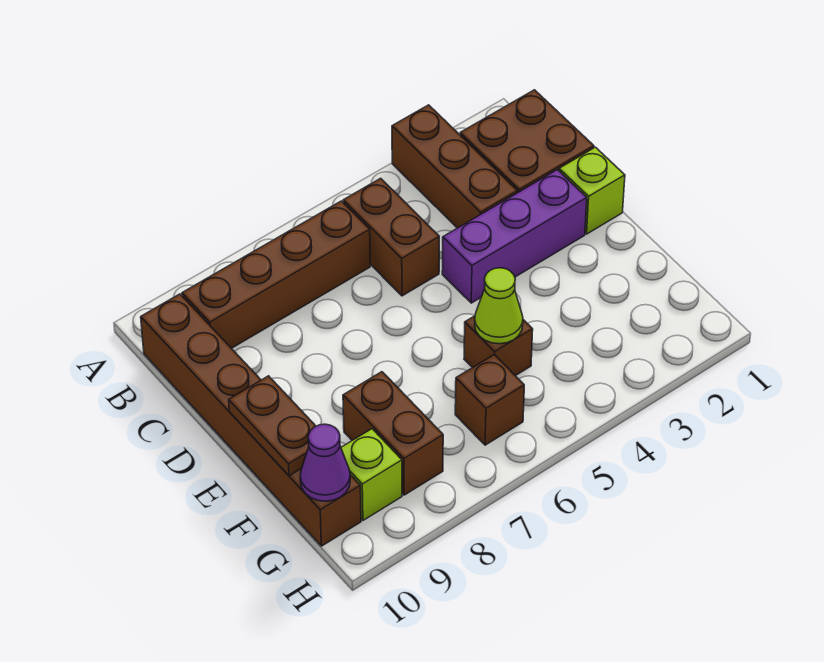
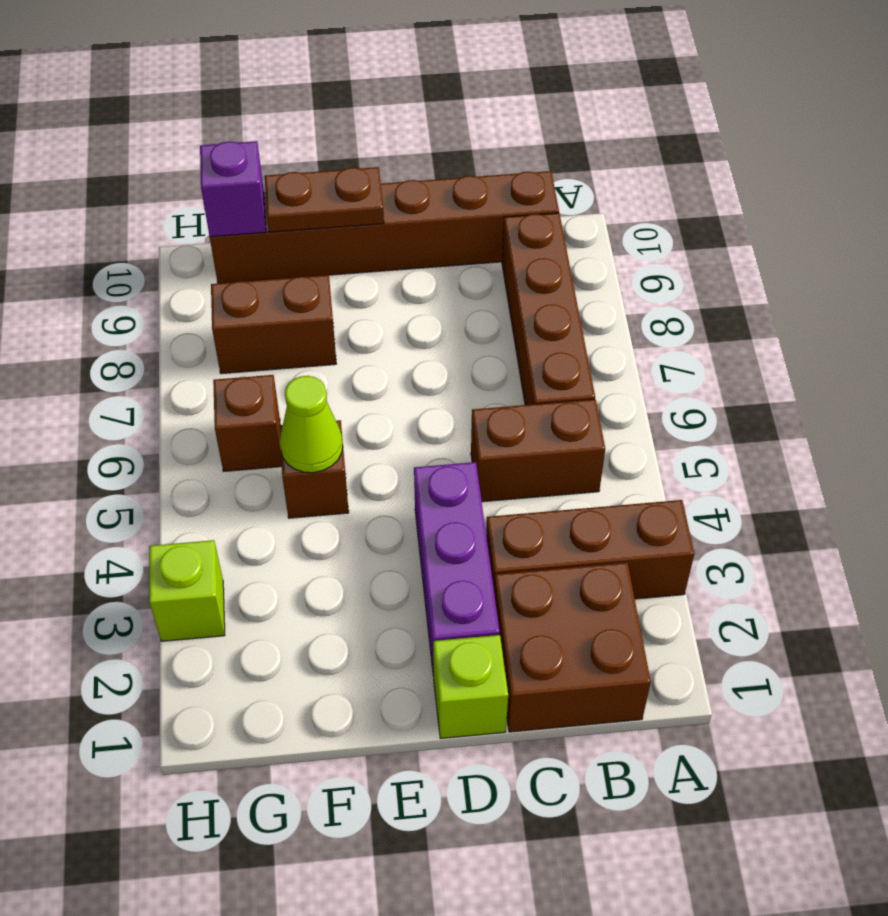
lime brick G9 level 1 -> lime brick H3 level 1
purple cone G10 level 2 -> purple brick G10 level 2

